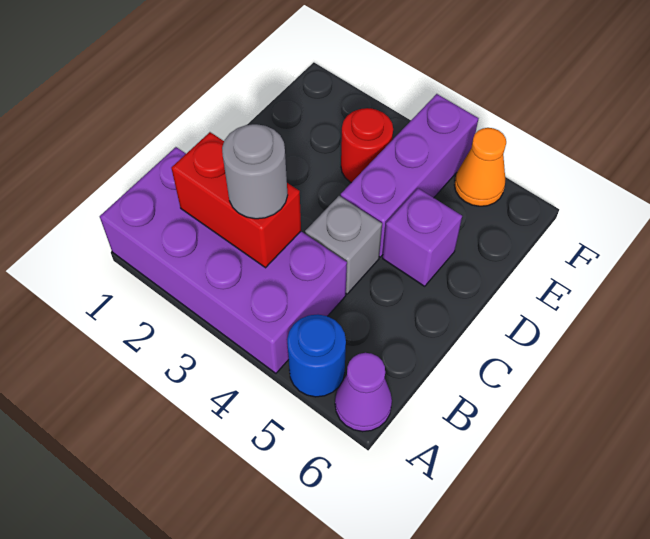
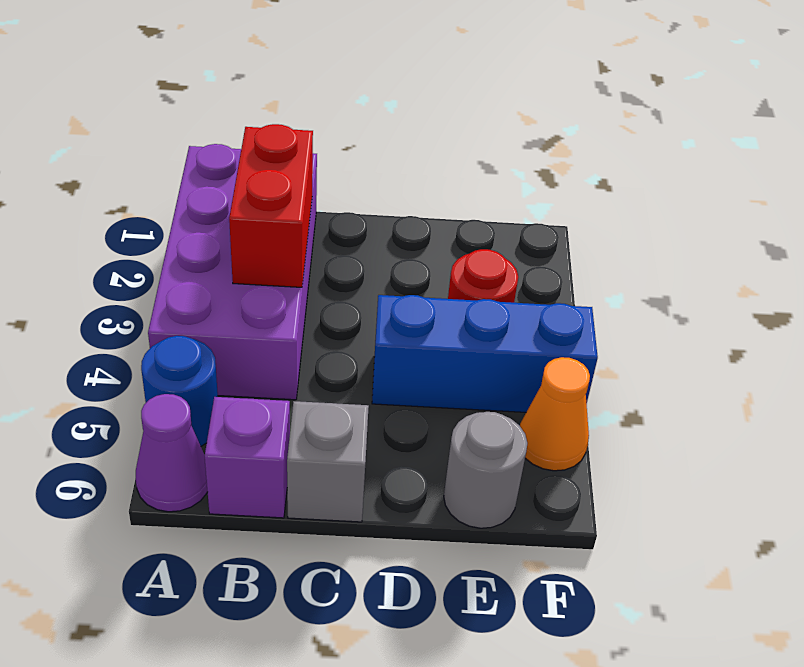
grey round brick B3 level 3 -> grey round brick E6 level 1
grey brick C4 level 1 -> grey brick C6 level 1
purple brick D4:F4 level 1 -> blue brick D4:F4 level 1
purple brick D5 level 1 -> purple brick B6 level 1

